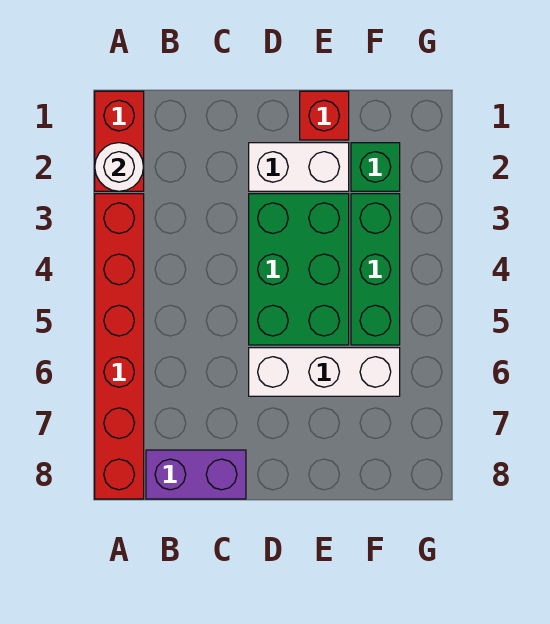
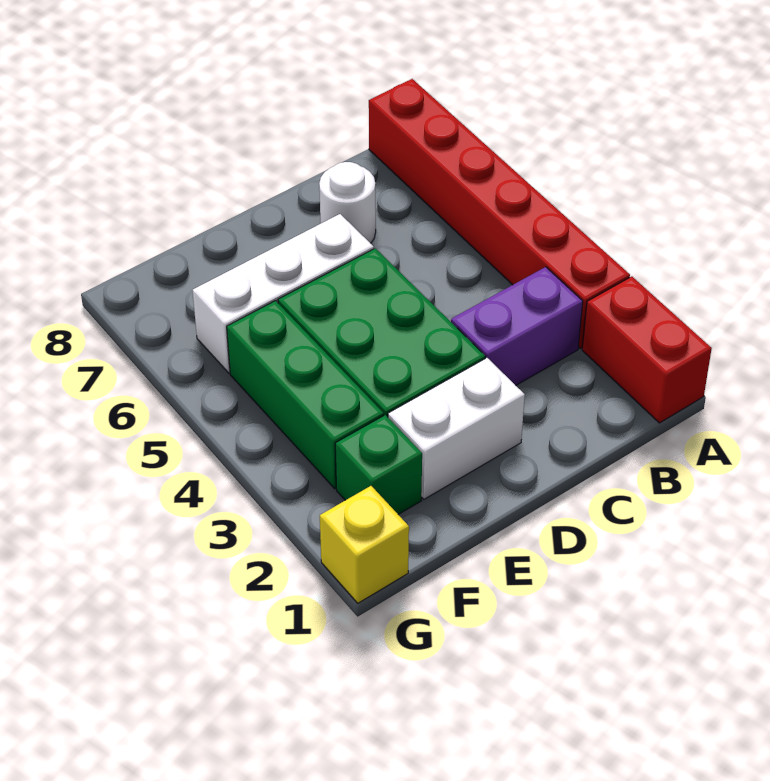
white round brick A2 level 2 -> white round brick C7 level 1
purple brick B8:C8 level 1 -> purple brick B3:C3 level 1
red brick E1 level 1 -> none
none -> yellow brick G1 level 1

